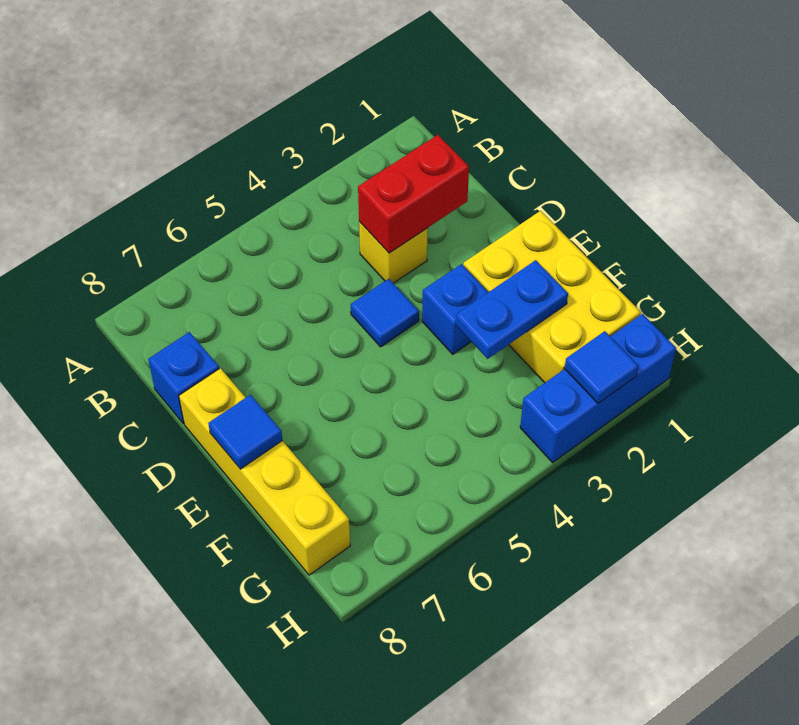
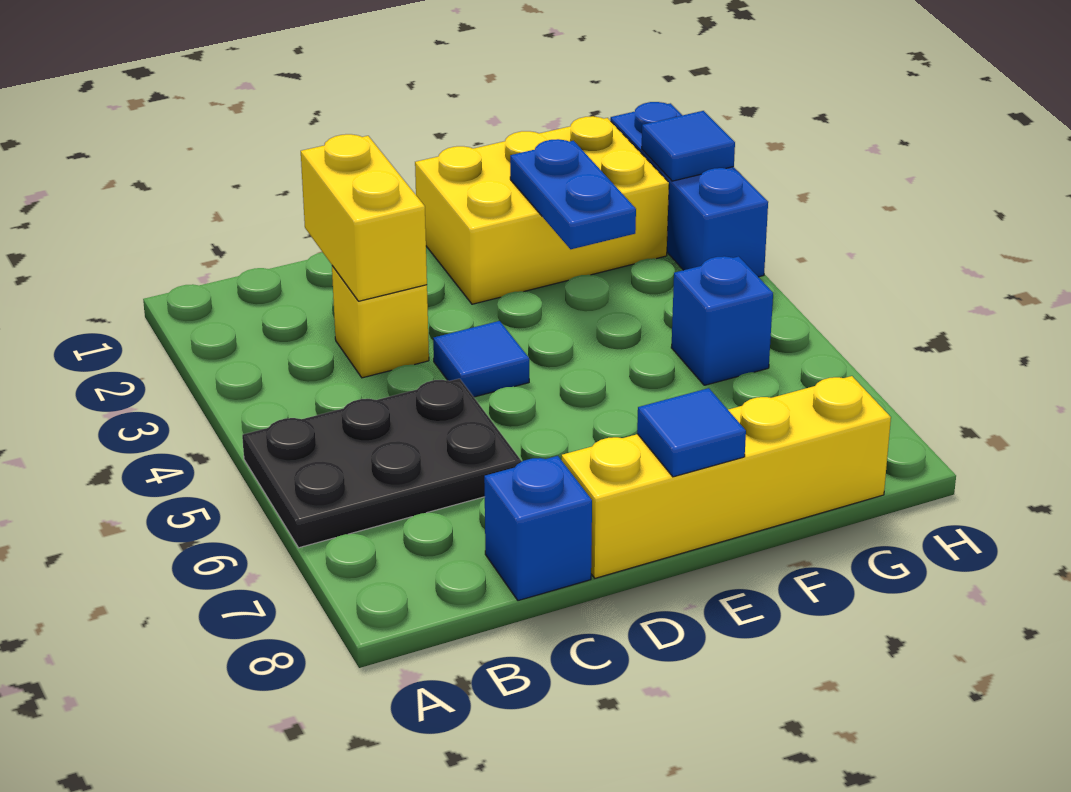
none -> black plate A5:C6 level 1
red brick C2:C3 level 2 -> yellow brick C2:C3 level 2
blue brick E3 level 1 -> blue brick G5 level 1

